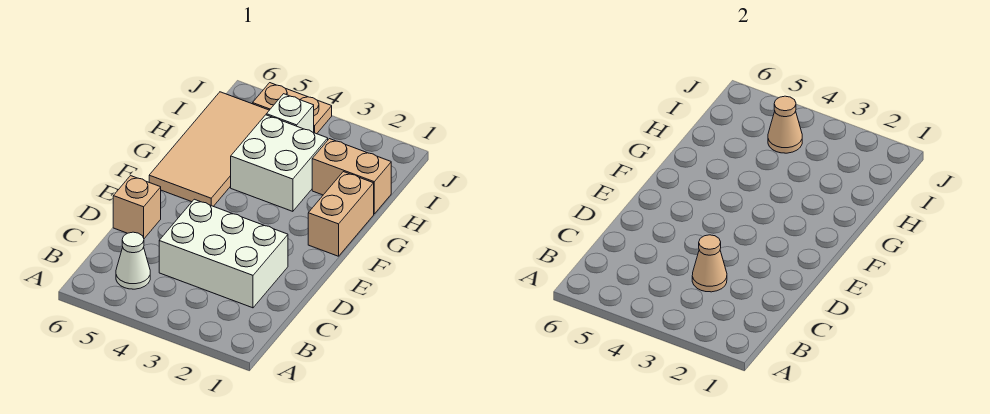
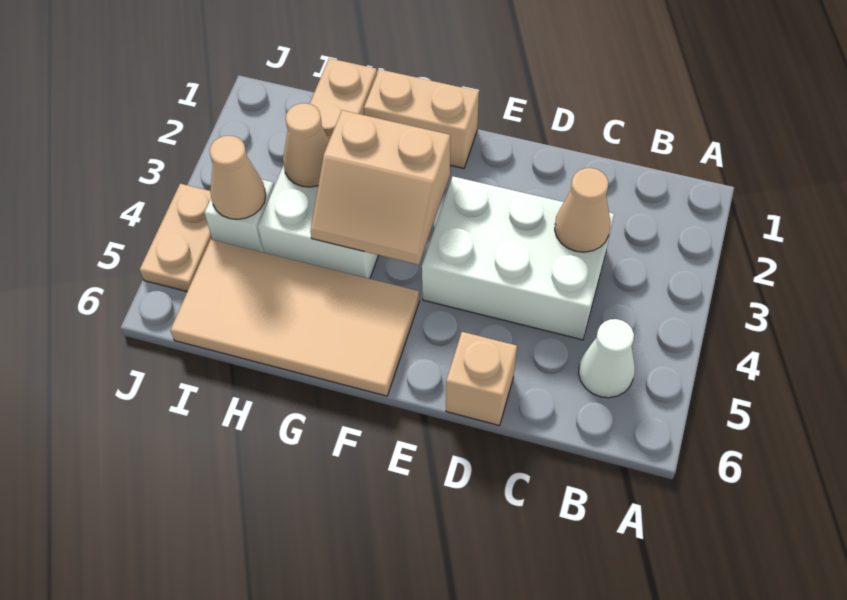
white brick C2:D4 level 1 -> white brick C3:E4 level 1
none -> tan slope F3:G4 level 2 top 3
none -> tan cone H3 level 2

